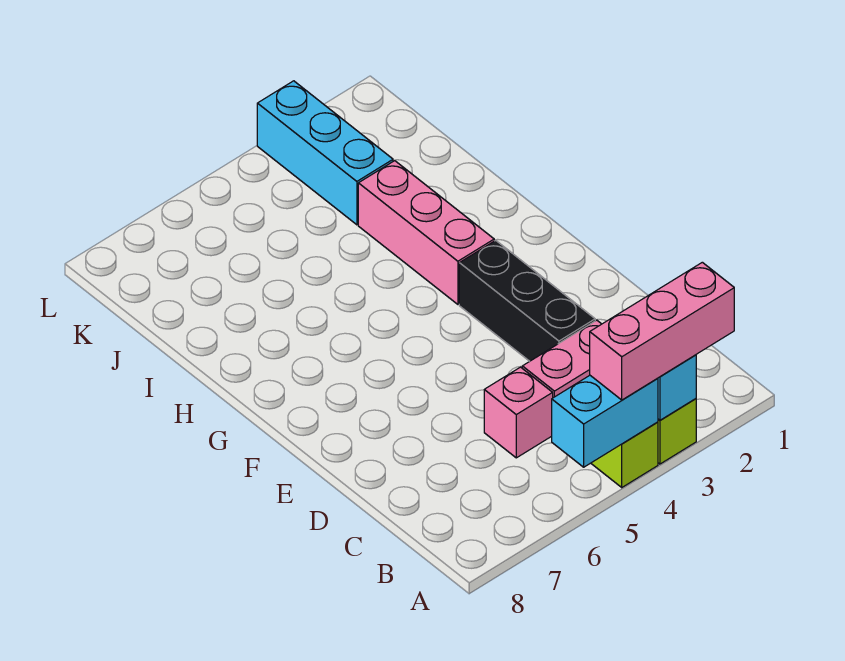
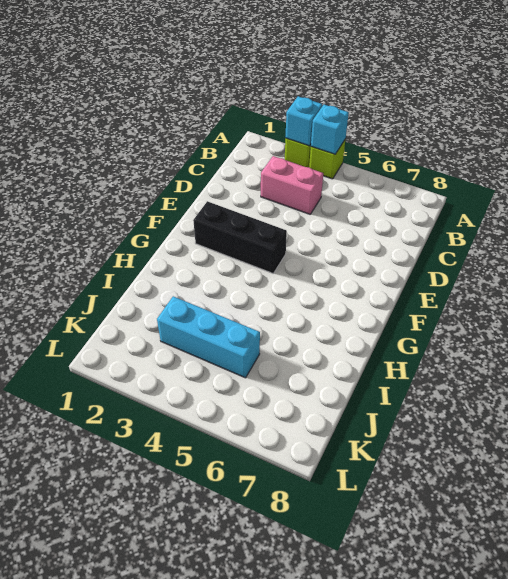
pink brick A2:A4 level 3 -> none
cyan brick A4:A5 level 2 -> cyan brick A4 level 2
pink brick C5 level 1 -> none
black brick D3:F3 level 1 -> black brick F2:F4 level 1
pink brick G3:I3 level 1 -> none
cyan brick J3:L3 level 1 -> cyan brick J3:J5 level 1

